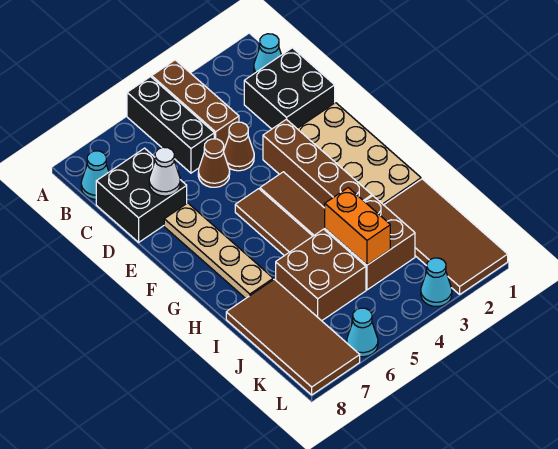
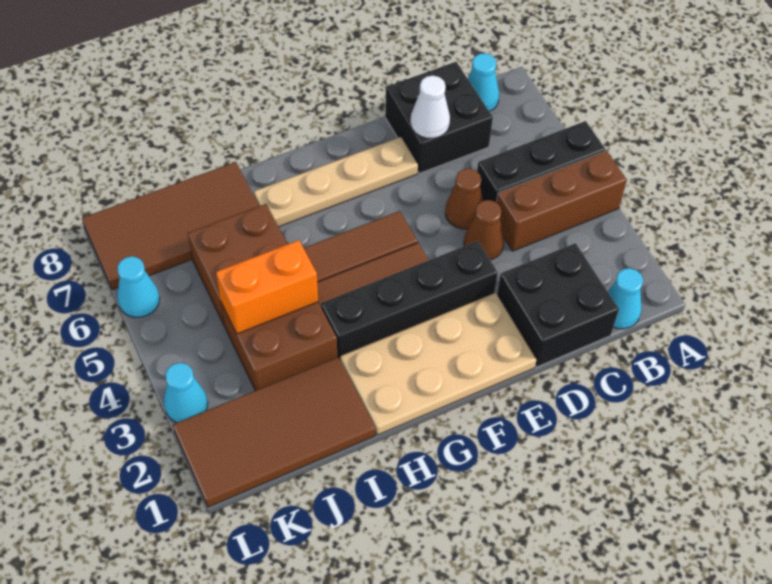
brown brick E3:H3 level 1 -> black brick E3:H3 level 1

